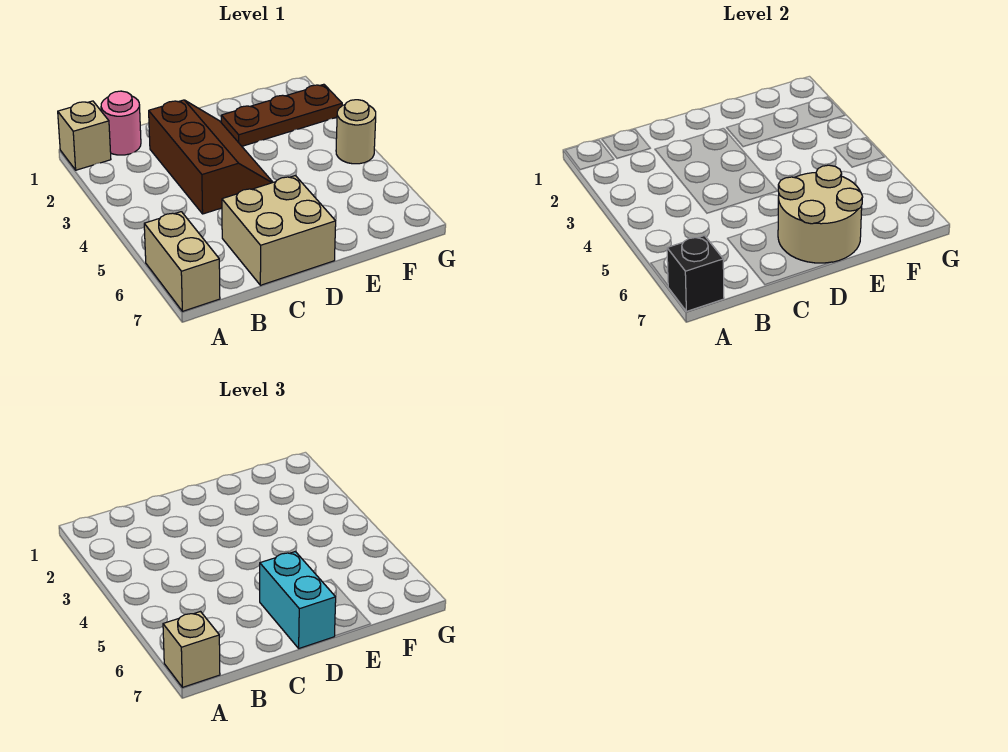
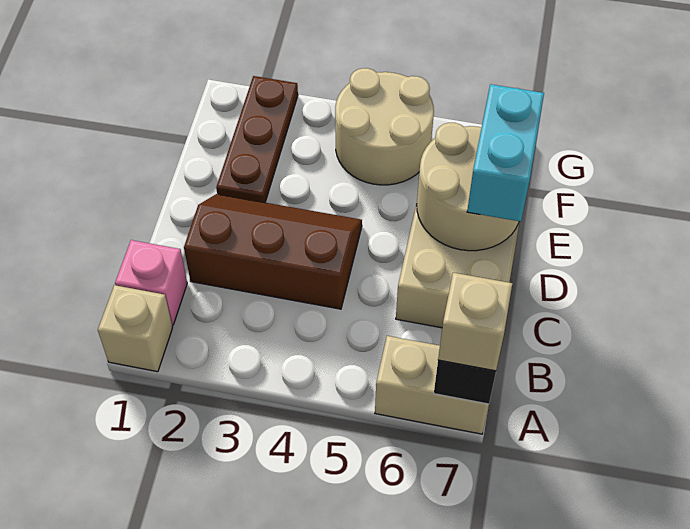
pink round brick B1 level 1 -> pink brick B1 level 1
cyan brick D6:D7 level 3 -> cyan brick D7:E7 level 3
tan round brick G4 level 1 -> tan round brick F4:G5 level 1

